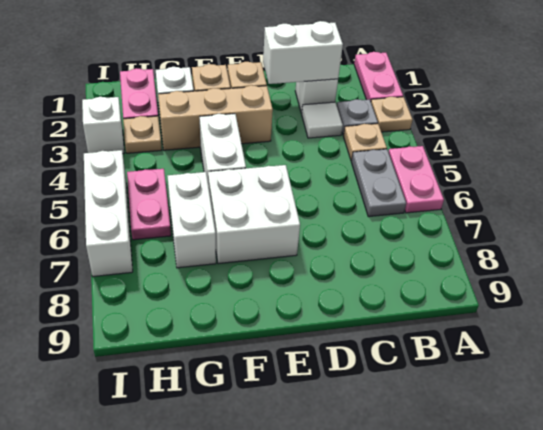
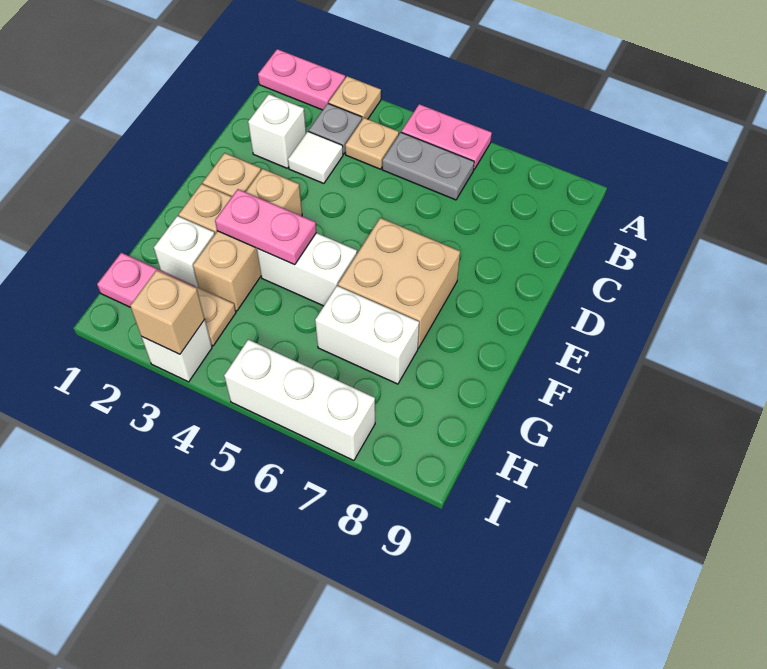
white brick C2:D2 level 2 -> none
white brick E6:F7 level 1 -> tan brick E6:F7 level 1
pink plate H5:H6 level 1 -> pink plate F3:F4 level 2
none -> tan brick I3 level 2

